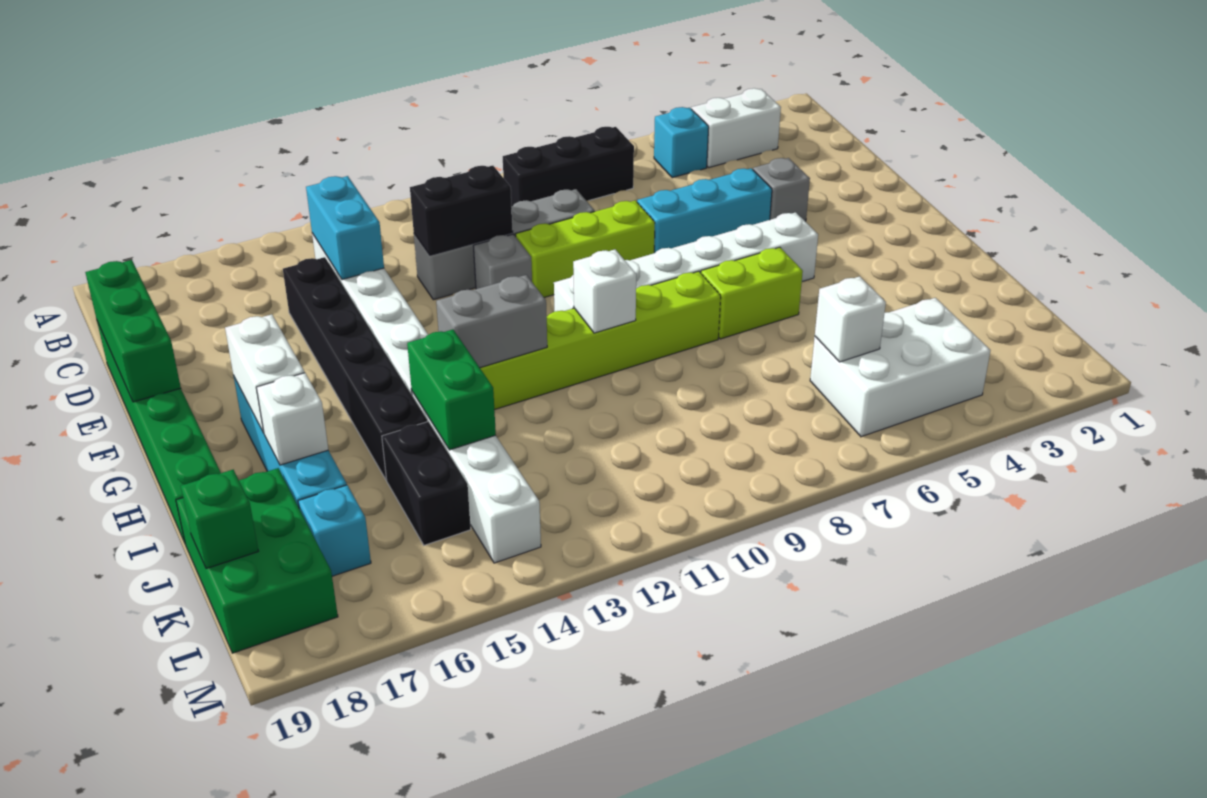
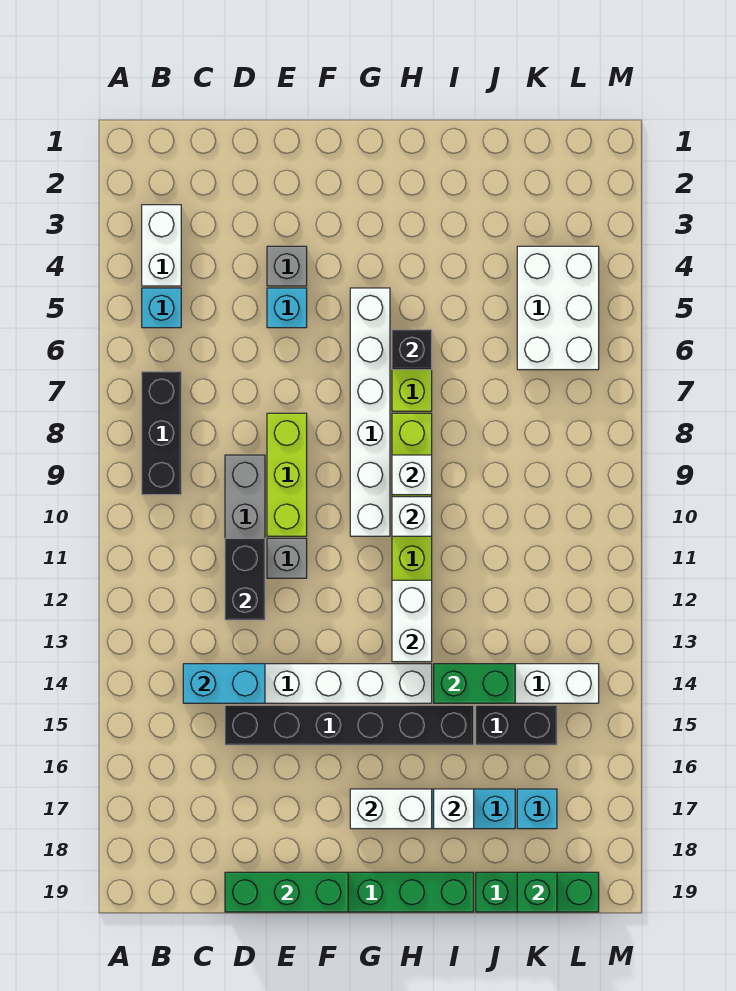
cyan brick E5:E7 level 1 -> cyan brick E5 level 1
none -> black brick H6 level 2
grey brick H12:H13 level 2 -> white brick H12:H13 level 2
green brick J18:L19 level 1 -> green brick J19:L19 level 1
white brick K6 level 2 -> white brick H9 level 2

